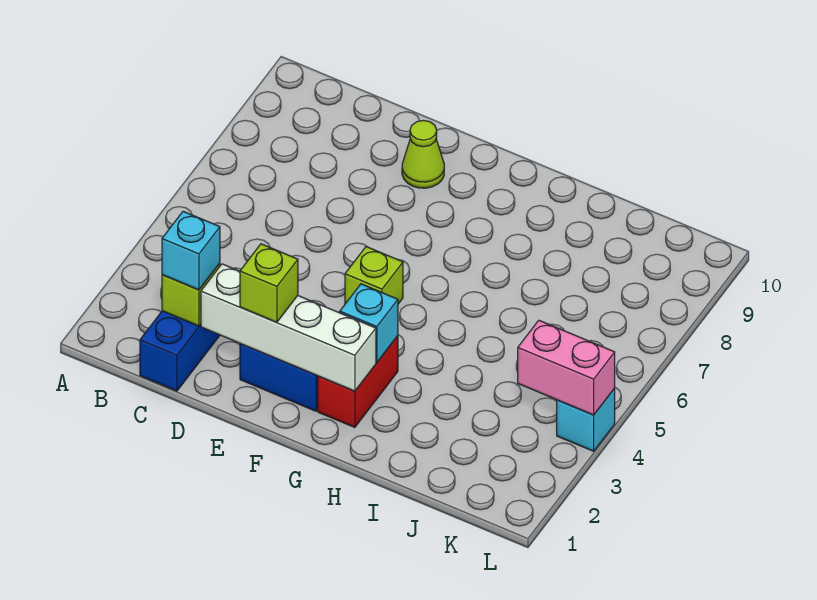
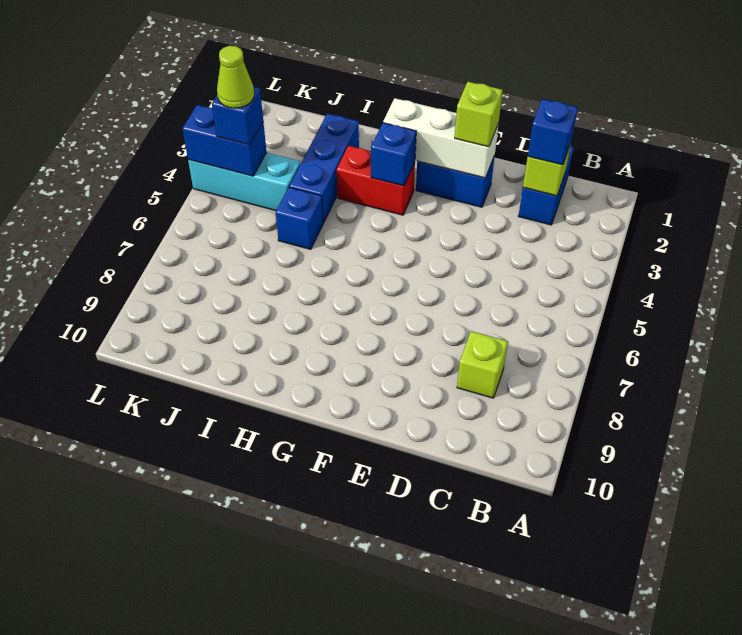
cyan brick C2 level 3 -> blue brick C2 level 3
white brick D2:G2 level 2 -> white brick E2:G2 level 2
lime cone E9 level 1 -> lime cone K4 level 4
lime brick F5 level 1 -> lime brick C8 level 1
red brick G2:G3 level 1 -> red brick G3:H3 level 1
cyan brick G3 level 2 -> blue brick G3 level 2
none -> blue brick I2:I4 level 1
none -> blue brick I5 level 1
pink brick K4:L4 level 2 -> blue brick K4:L4 level 2
none -> blue brick K4 level 3
cyan brick L4 level 1 -> cyan brick J4:L4 level 1

